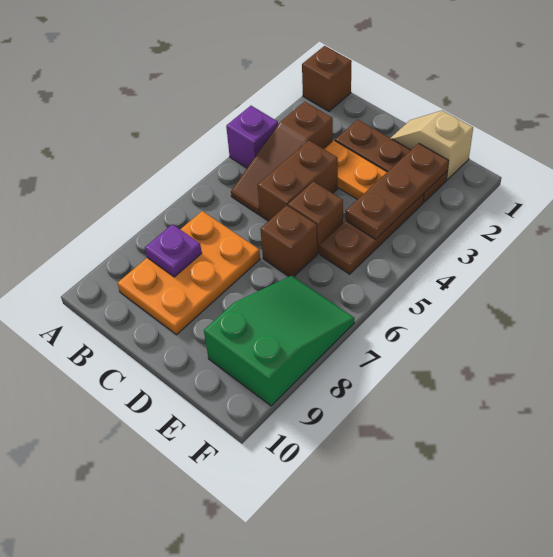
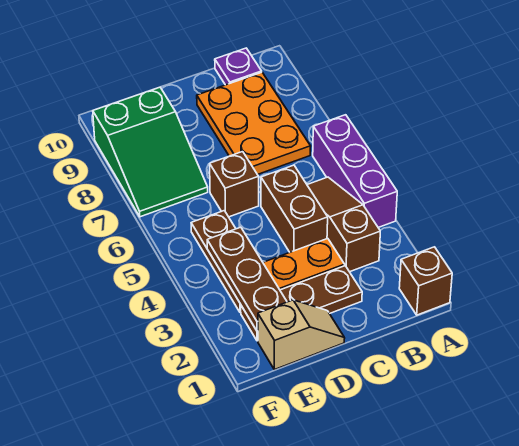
purple brick A4 level 1 -> purple brick A4:A6 level 1
purple plate B8 level 2 -> purple plate B10 level 1
brown brick D5 level 1 -> none

